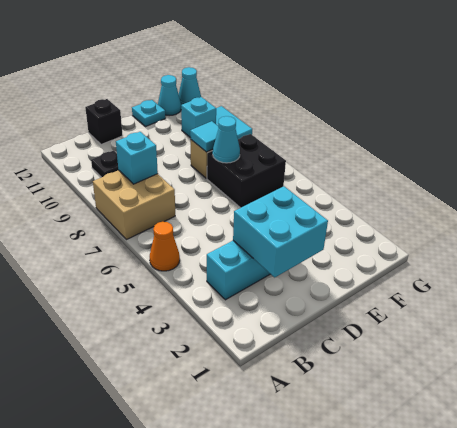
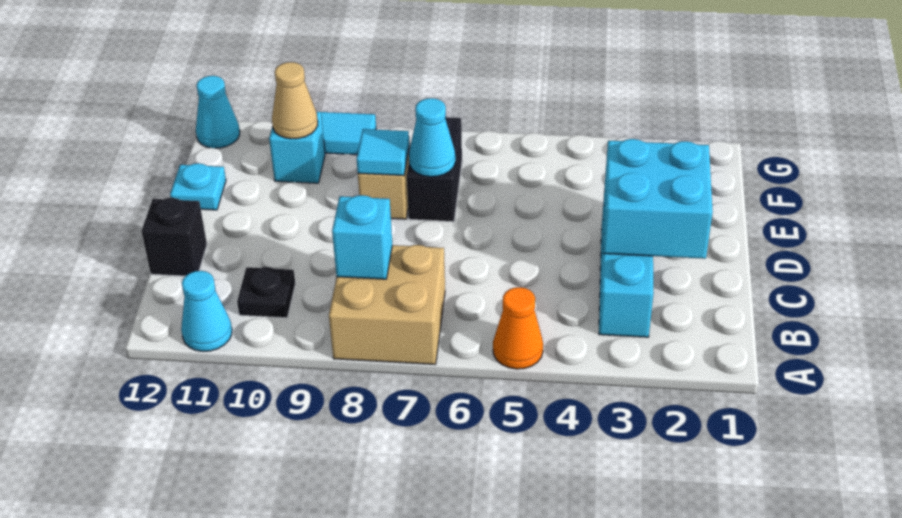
black brick E6:F7 level 1 -> black brick E7:F7 level 1
none -> tan cone F10 level 2
cyan cone F12 level 1 -> cyan cone A11 level 1

